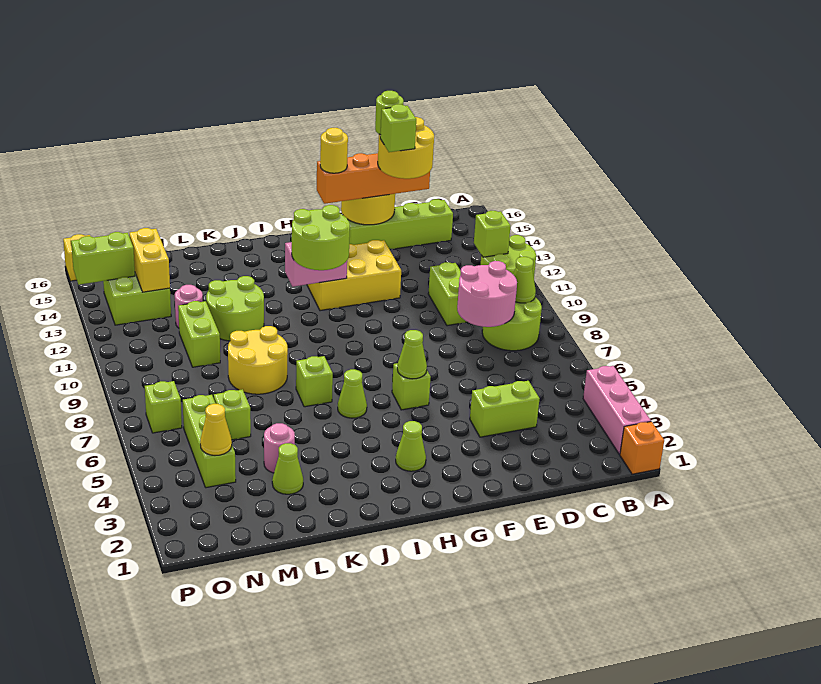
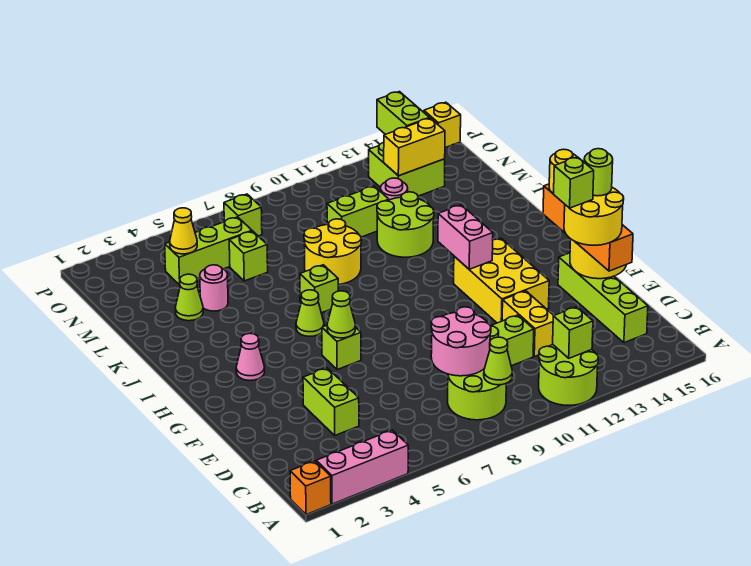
none -> yellow brick D12:E12 level 1
lime cone H3 level 1 -> pink cone H3 level 1
lime round brick H11:I12 level 3 -> none

